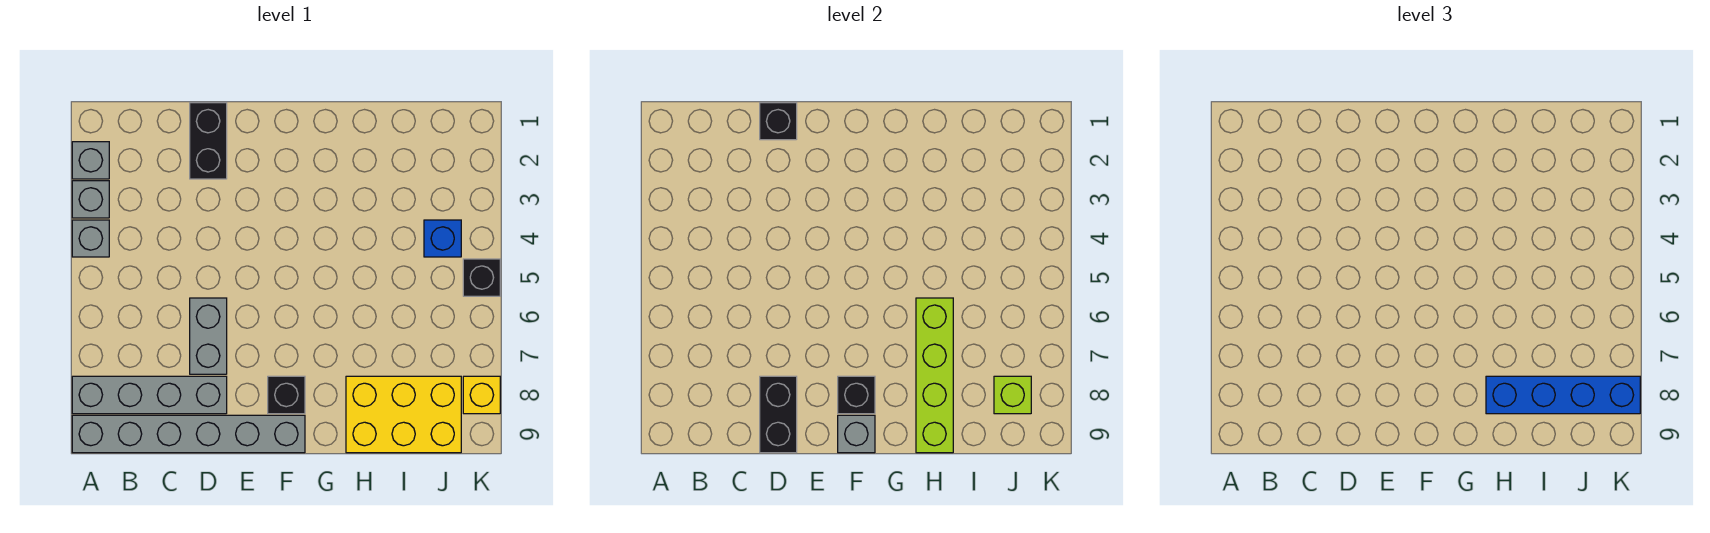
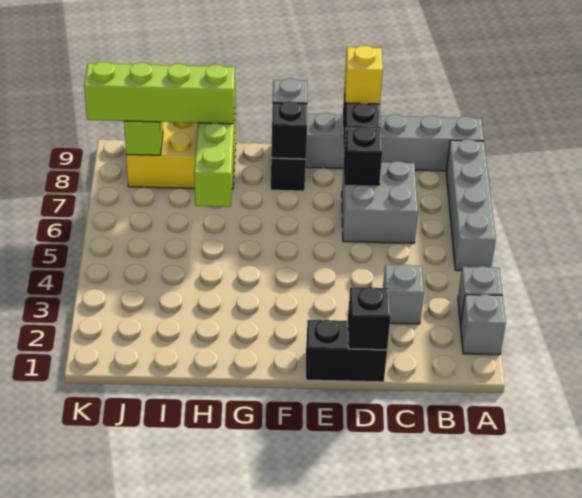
grey brick A4 level 1 -> grey brick C3 level 1
grey brick A8:D8 level 1 -> grey brick A5:A8 level 1
black brick D1:D2 level 1 -> black brick D1:E1 level 1
grey brick D6:D7 level 1 -> grey brick C6:D7 level 1
blue brick H8:K8 level 3 -> lime brick H8:K8 level 3
blue brick J4 level 1 -> none
black brick K5 level 1 -> black brick D7 level 2
yellow brick K8 level 1 -> yellow brick D9 level 3

